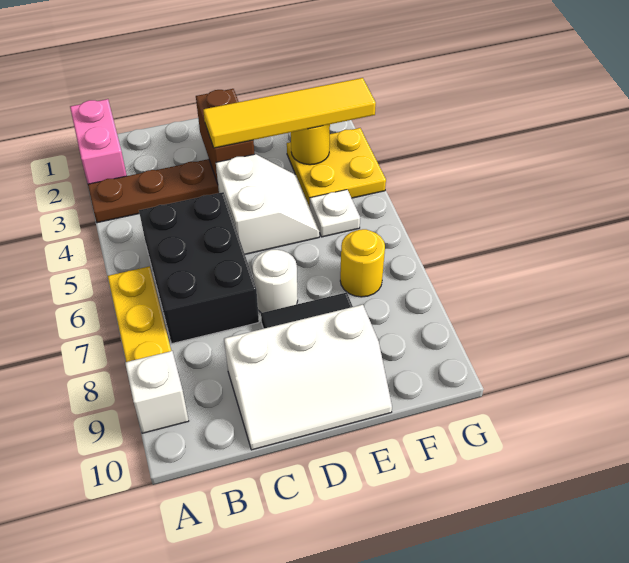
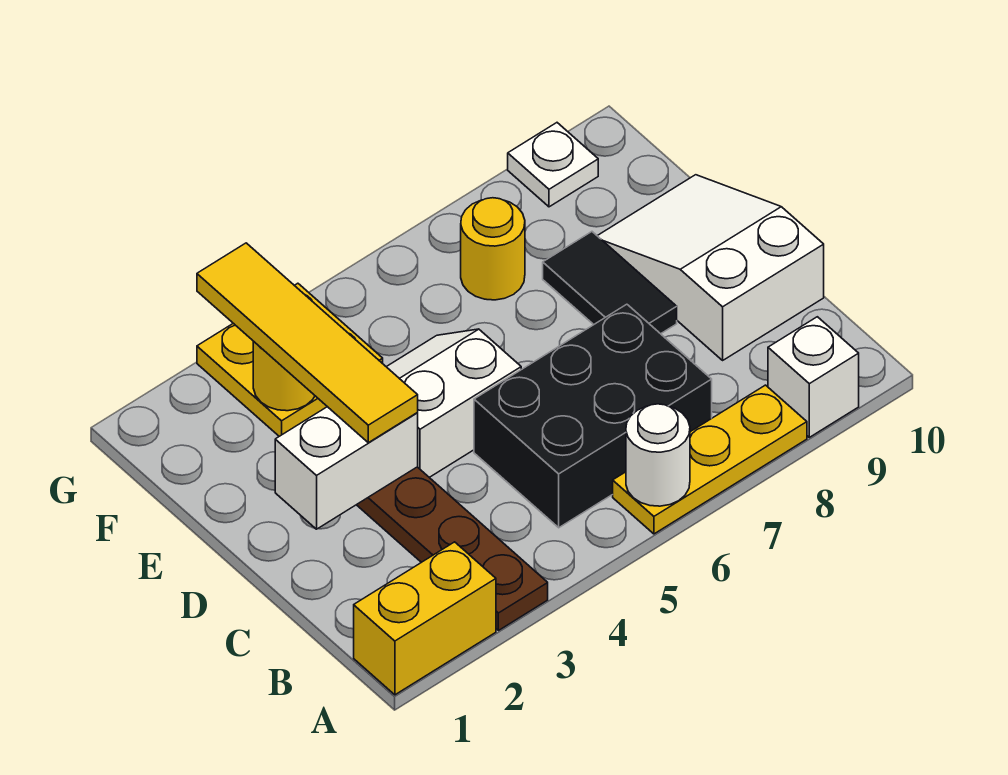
pink brick A1:A2 level 1 -> yellow brick A1:A2 level 1
white slope C9:E10 level 1 top 9 -> white slope C9:E10 level 1 top C
brown brick D2:D3 level 2 -> white brick D2:D3 level 2
white round brick D7 level 1 -> white round brick A6 level 2
white plate F5 level 1 -> white plate G9 level 1

